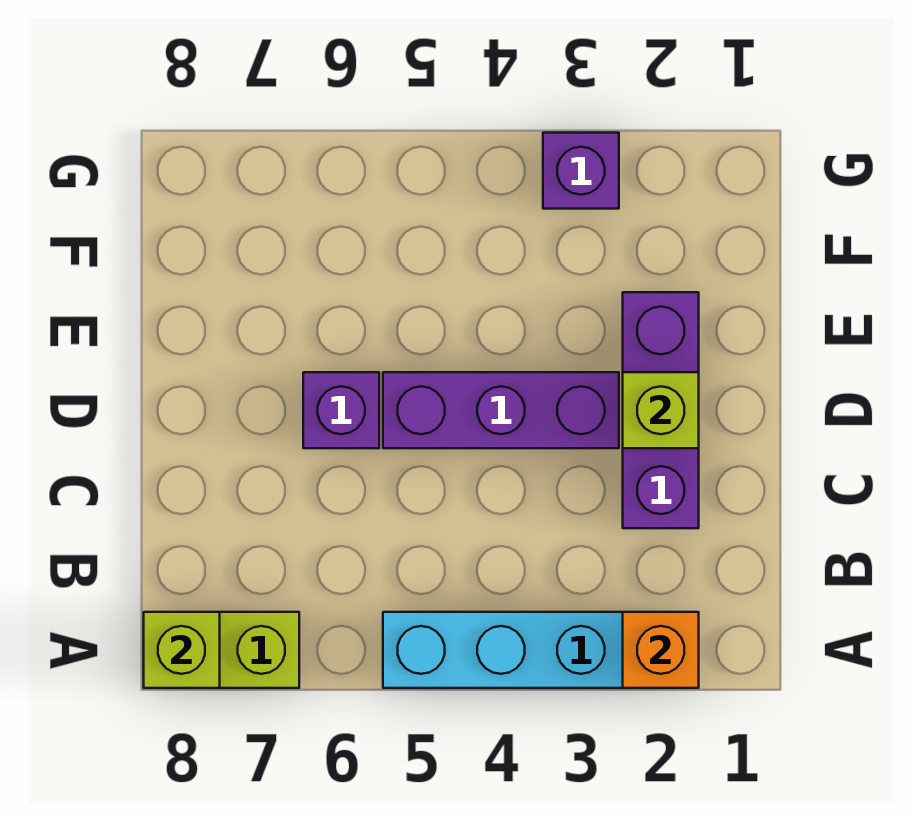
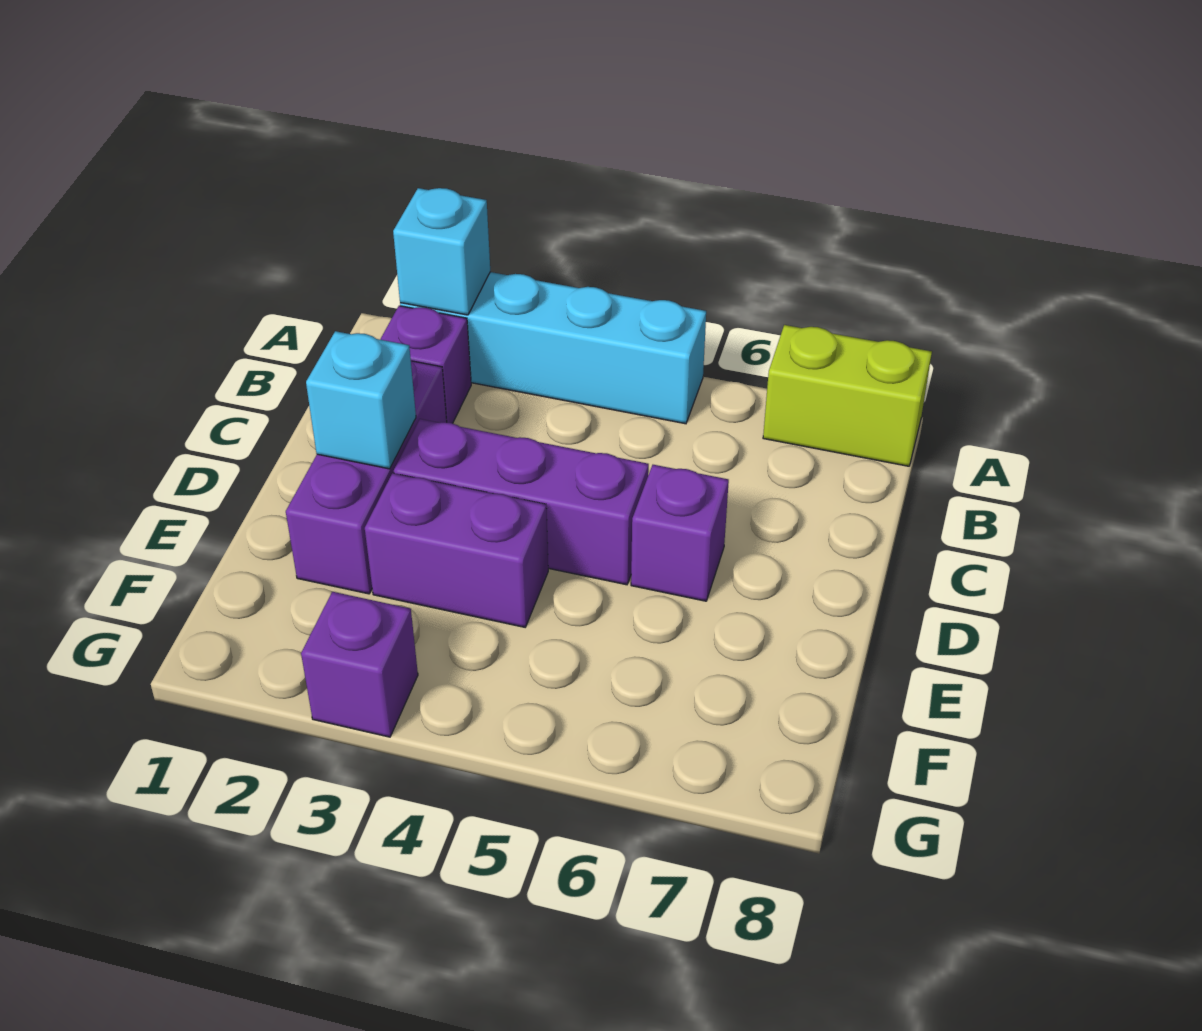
orange brick A2 level 2 -> cyan brick A2 level 2
lime brick A8 level 2 -> none
none -> purple brick B2 level 1
lime brick D2 level 2 -> cyan brick D2 level 2
none -> purple brick E3:E4 level 1

